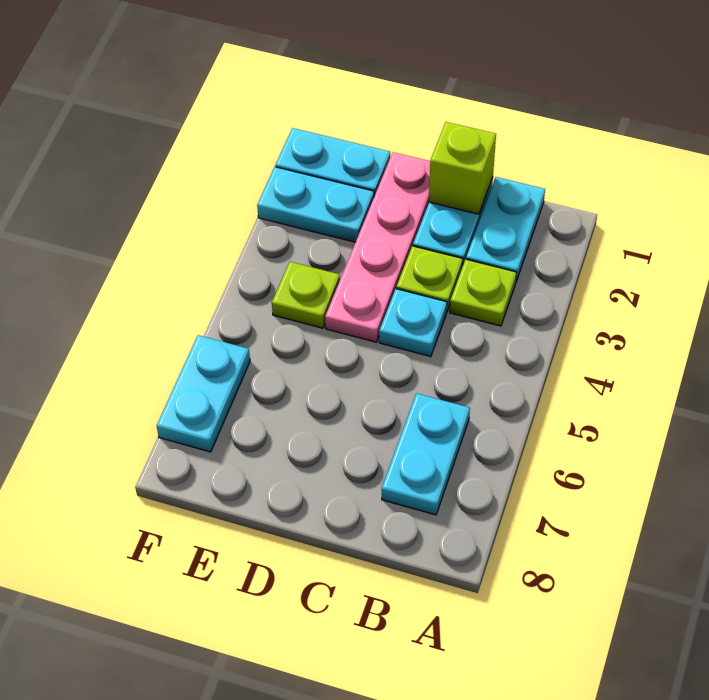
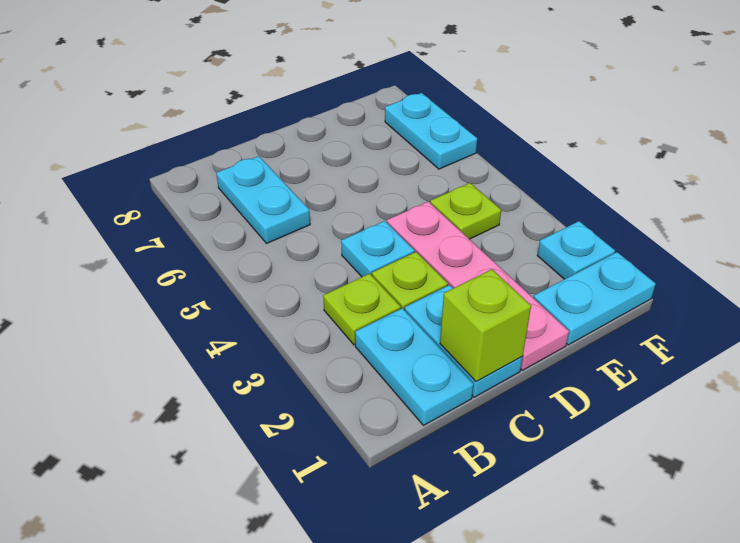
cyan plate E2:F2 level 1 -> cyan plate F2 level 1

